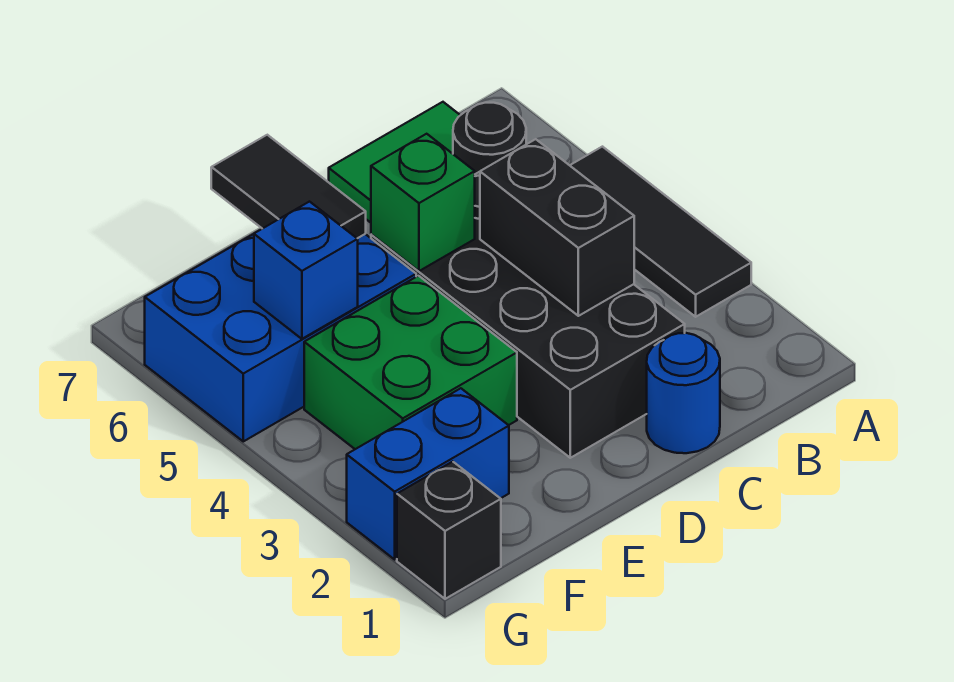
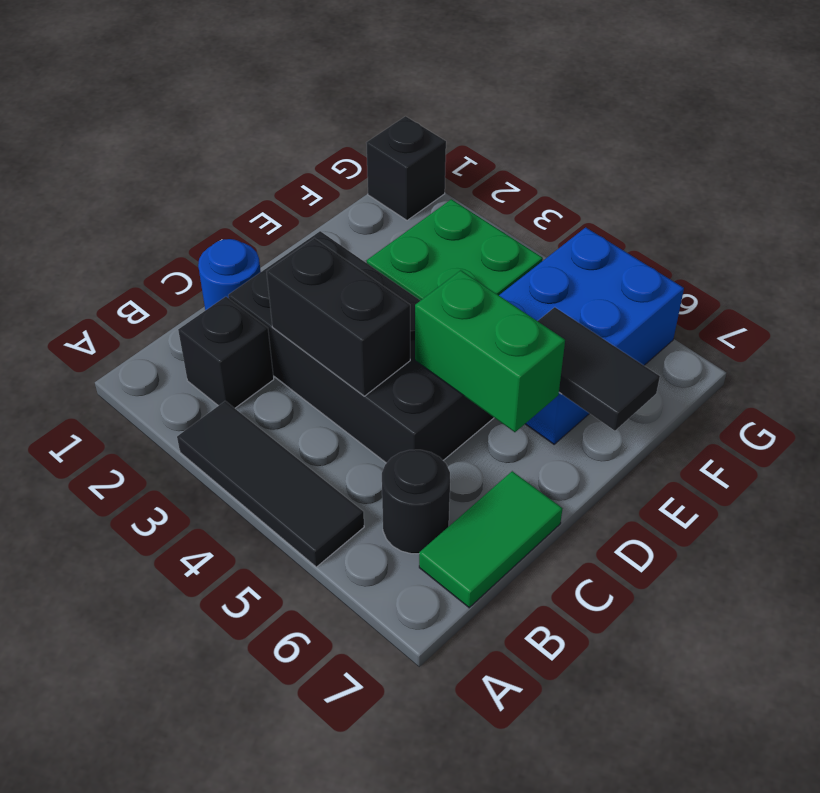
none -> black brick B2 level 1
green brick D5 level 2 -> green brick D5:D6 level 2
blue brick F2:G2 level 1 -> none
blue brick F5 level 2 -> none

